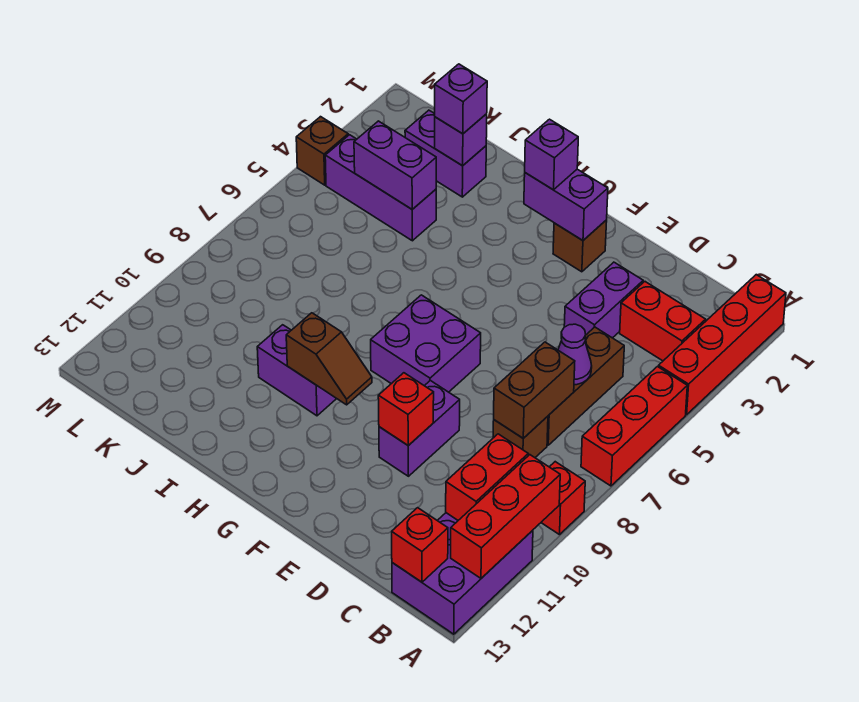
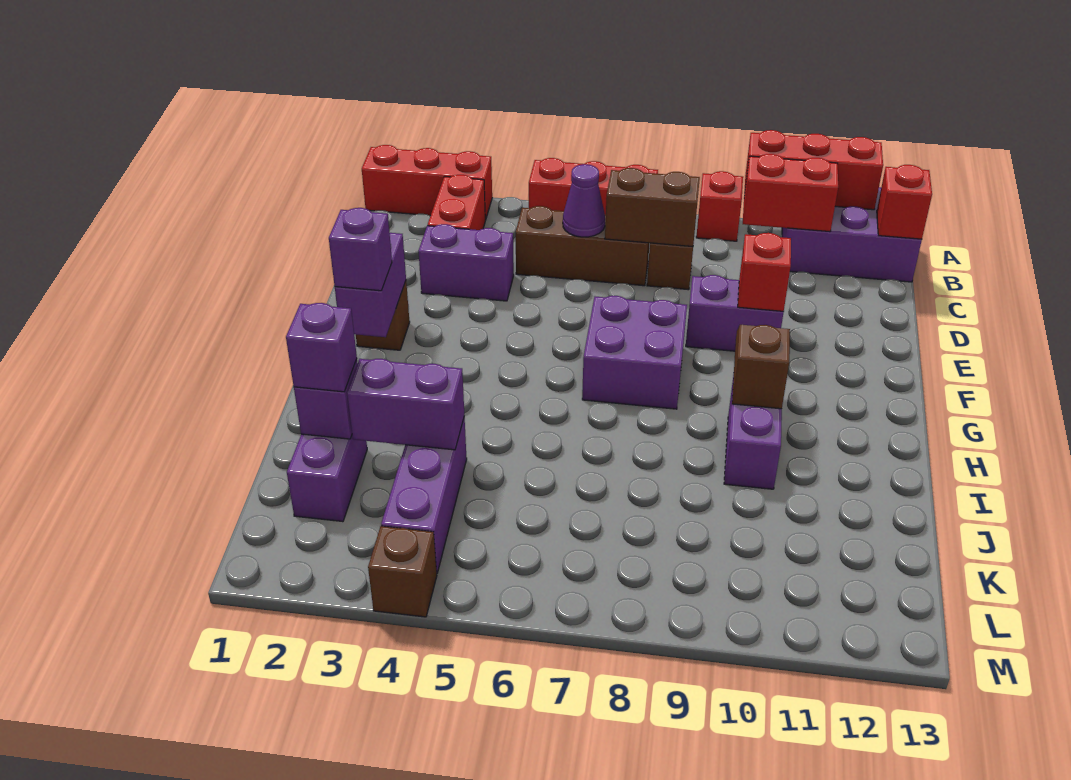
red brick A1:A4 level 1 -> red brick A1:A3 level 1
purple brick J4:K4 level 2 -> purple brick J3:J4 level 2

